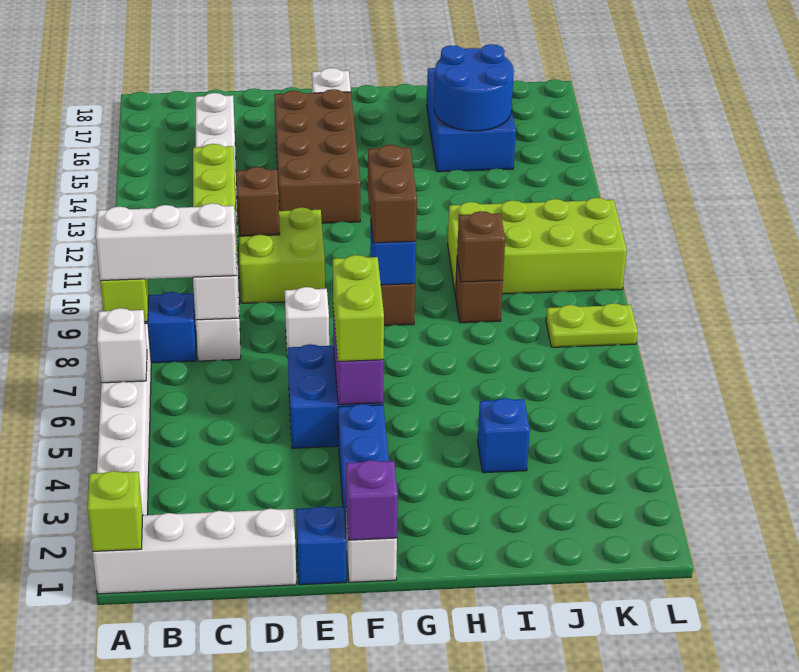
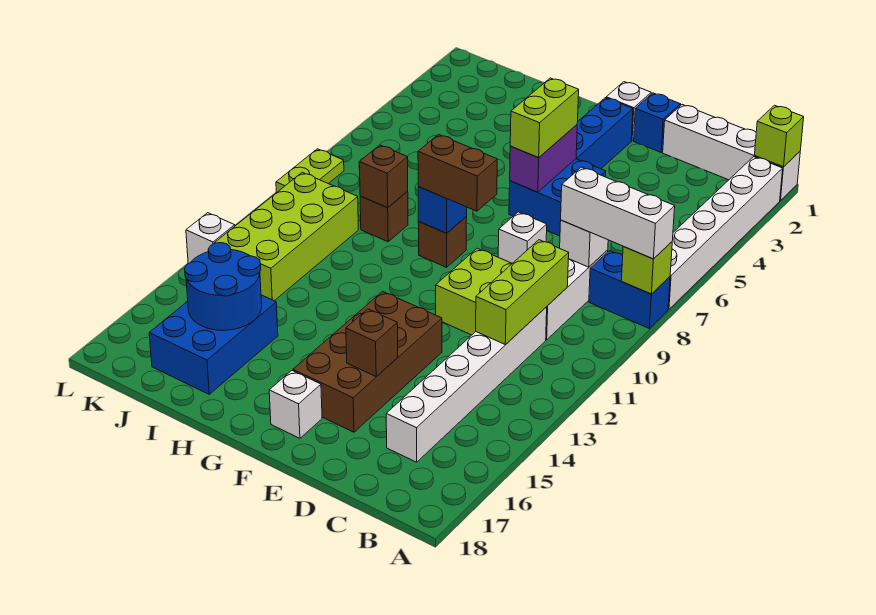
white brick A6 level 2 -> white brick L13 level 1
brown brick D11 level 2 -> brown brick E15 level 2
purple brick F1 level 2 -> none
brown brick G9:G10 level 3 -> brown brick F9:G9 level 3
blue brick I4 level 1 -> none
lime brick I10:L11 level 1 -> lime brick J10:K13 level 1
lime plate K8:L8 level 1 -> lime plate L8:L9 level 1

